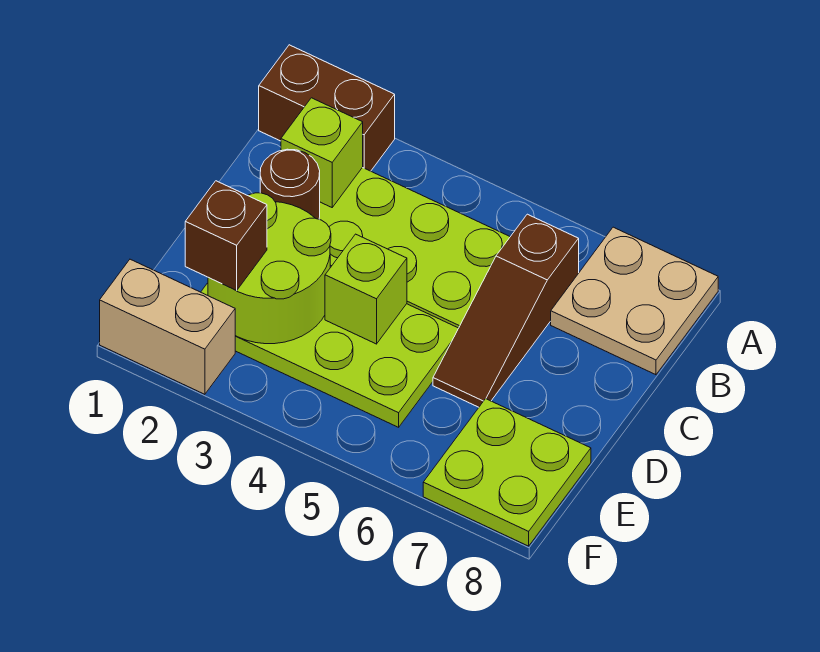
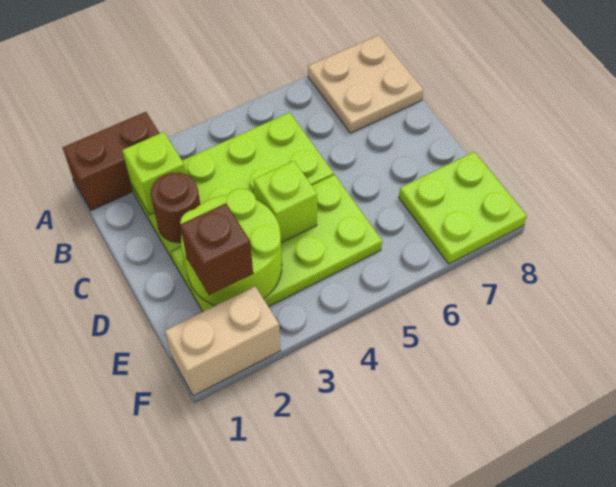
brown slope B6:D6 level 1 top B -> none

